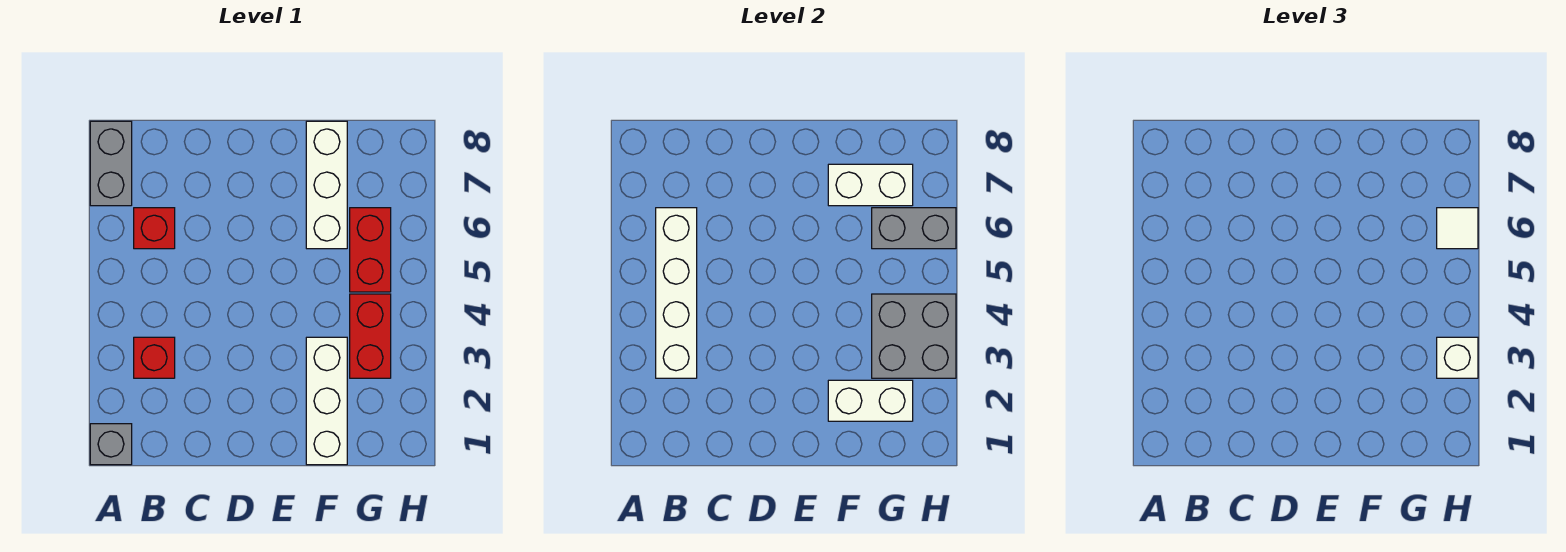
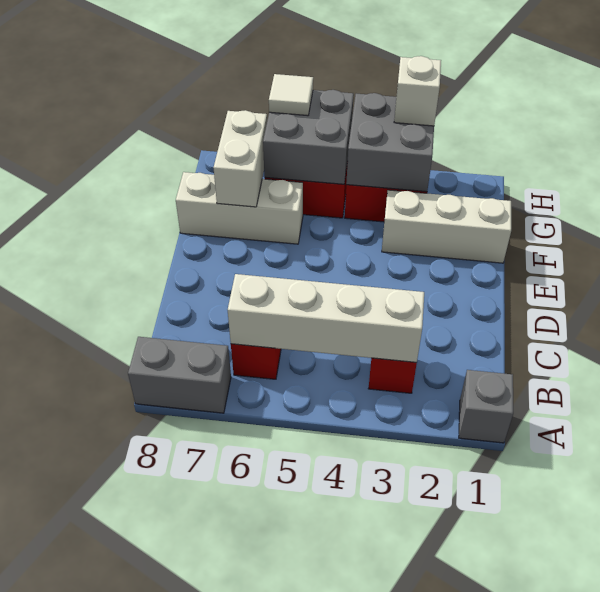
white brick F2:G2 level 2 -> none
grey brick G6:H6 level 2 -> grey brick G5:H6 level 2

